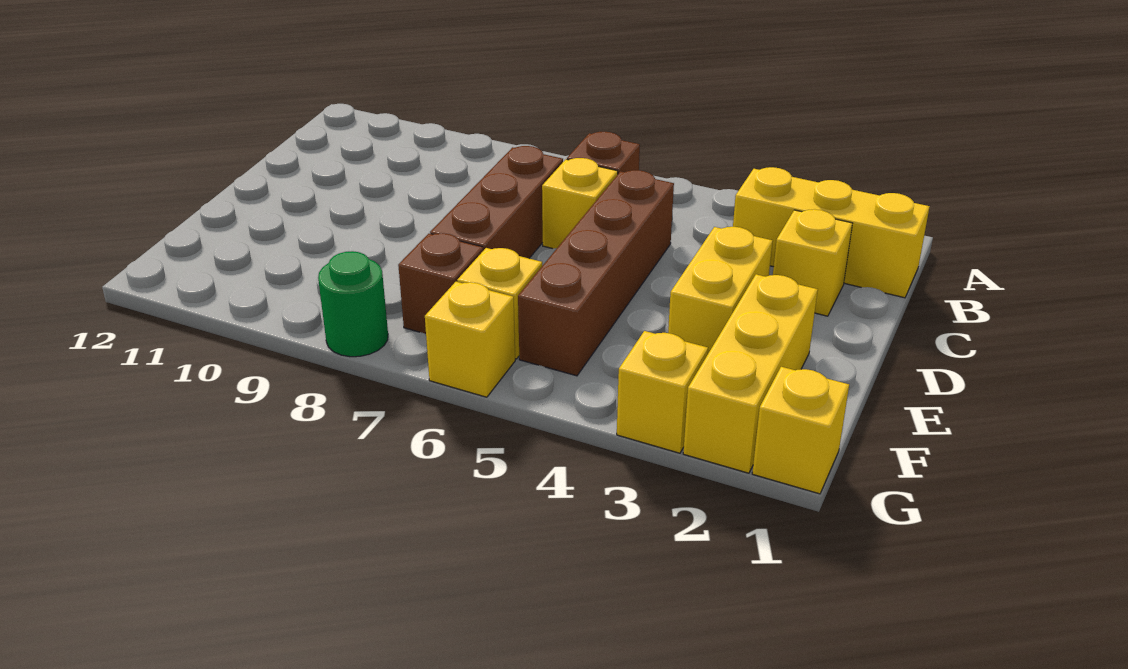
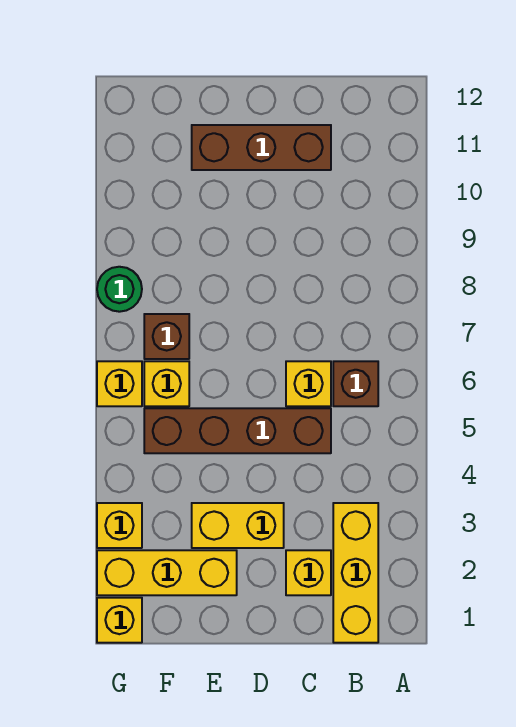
brown brick C7:E7 level 1 -> brown brick C11:E11 level 1

